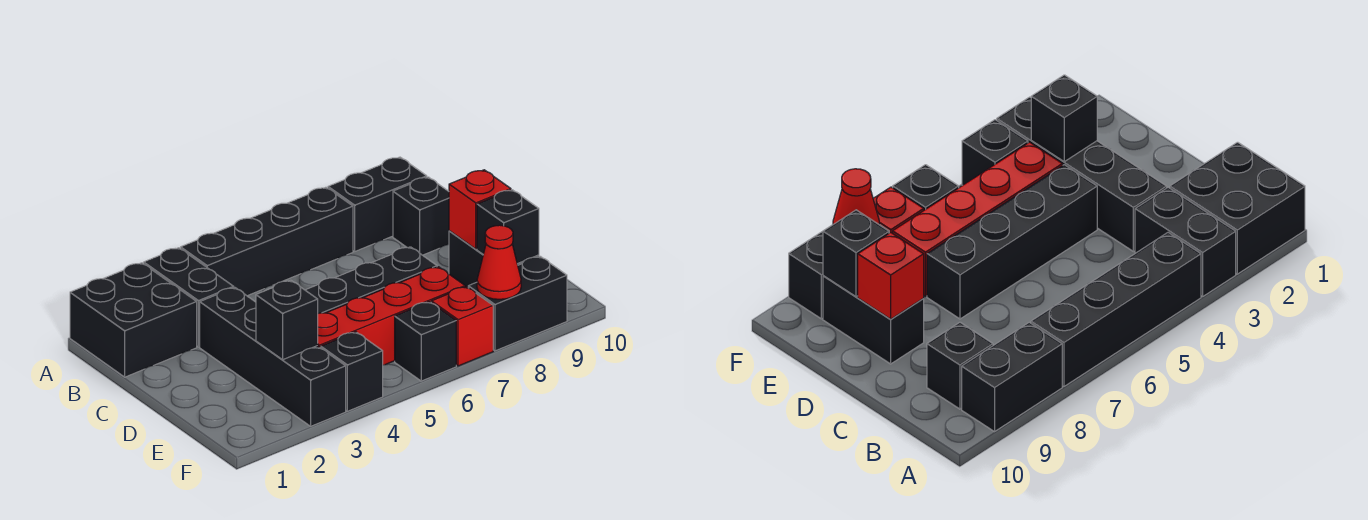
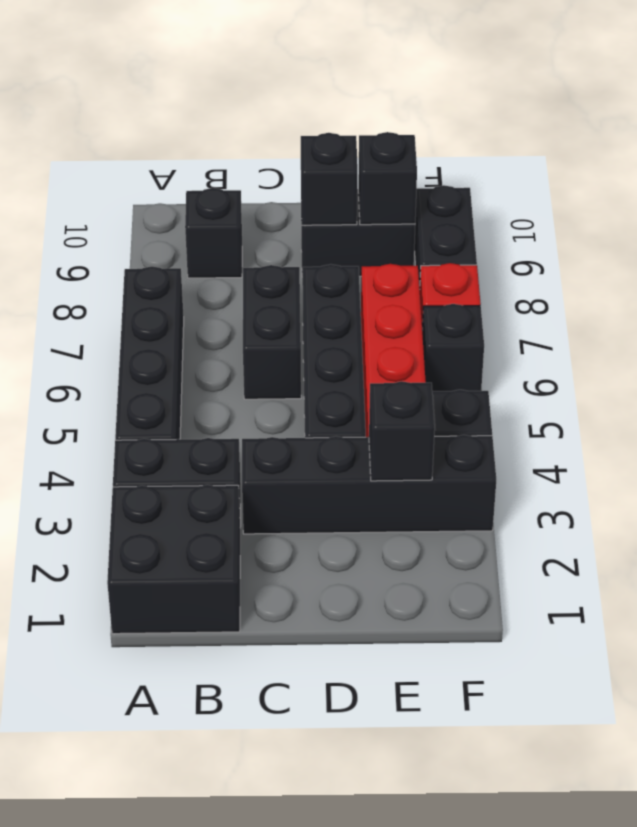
black brick A8:A9 level 1 -> black brick C6:C7 level 1
red brick D9 level 2 -> black brick D9 level 2
red cone F8 level 2 -> none

